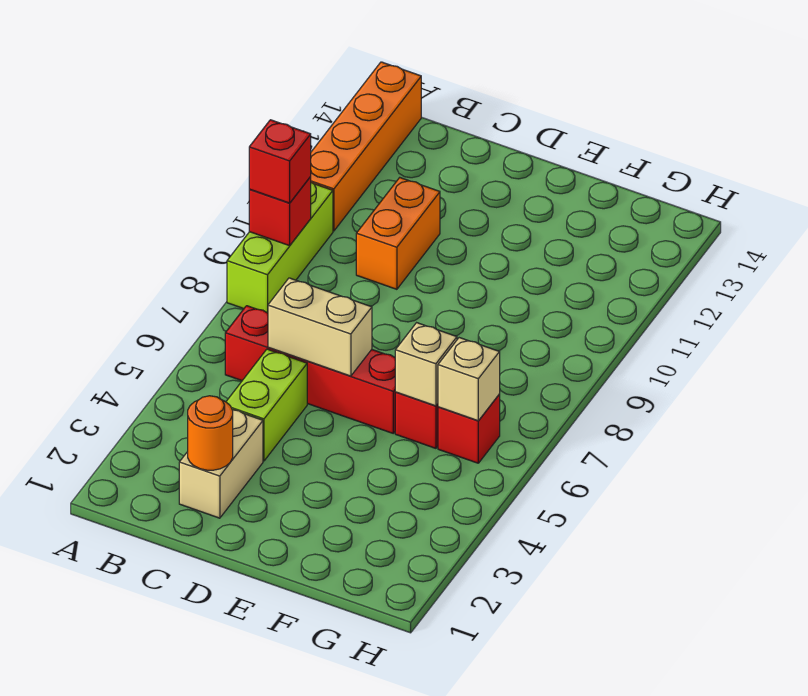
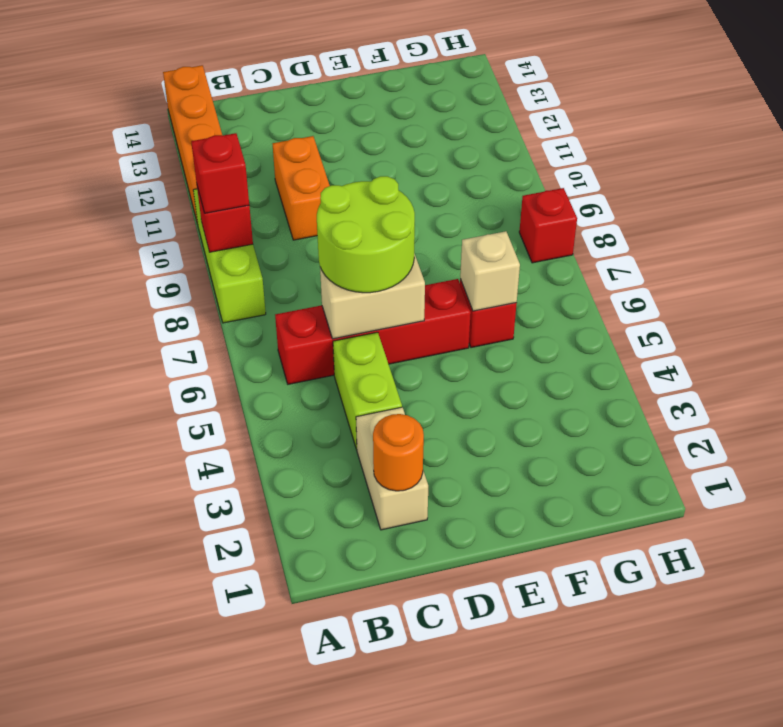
none -> lime round brick C6:D7 level 3
red brick G6 level 1 -> red brick H8 level 1
tan brick G6 level 2 -> none

